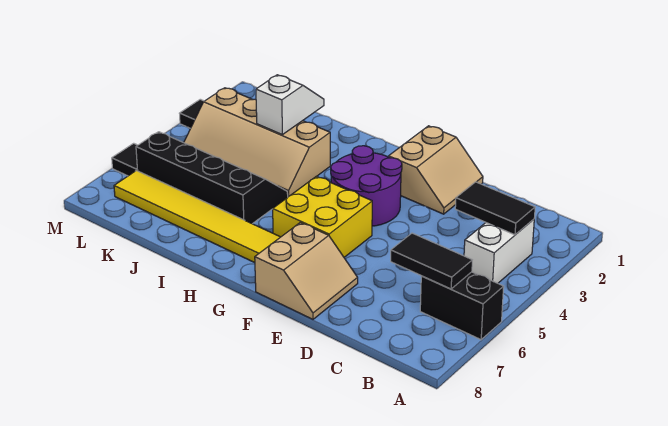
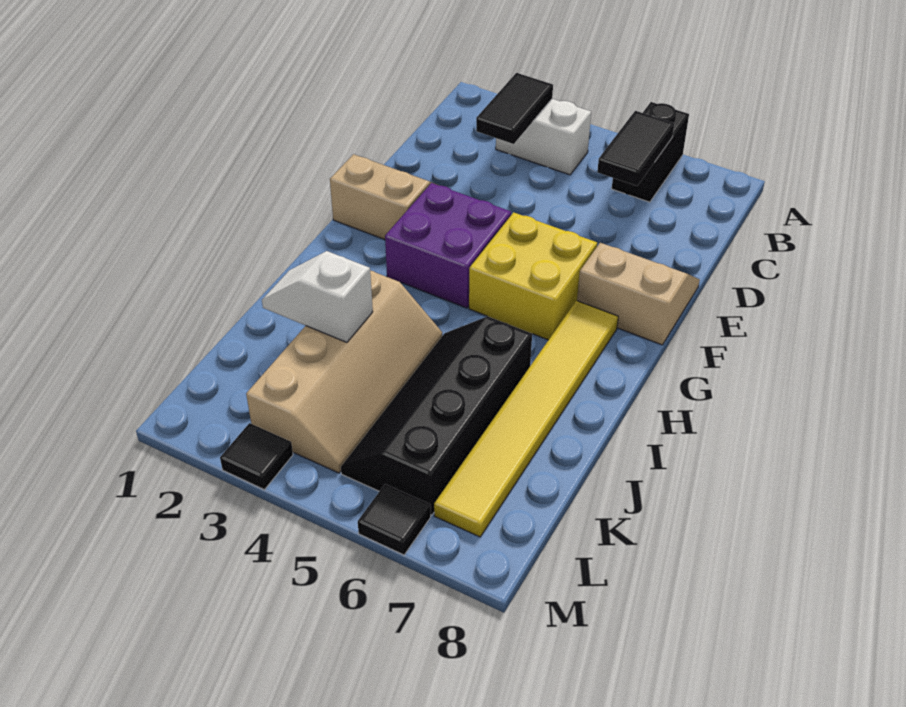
purple round brick F3:G4 level 1 -> purple brick F3:G4 level 1

